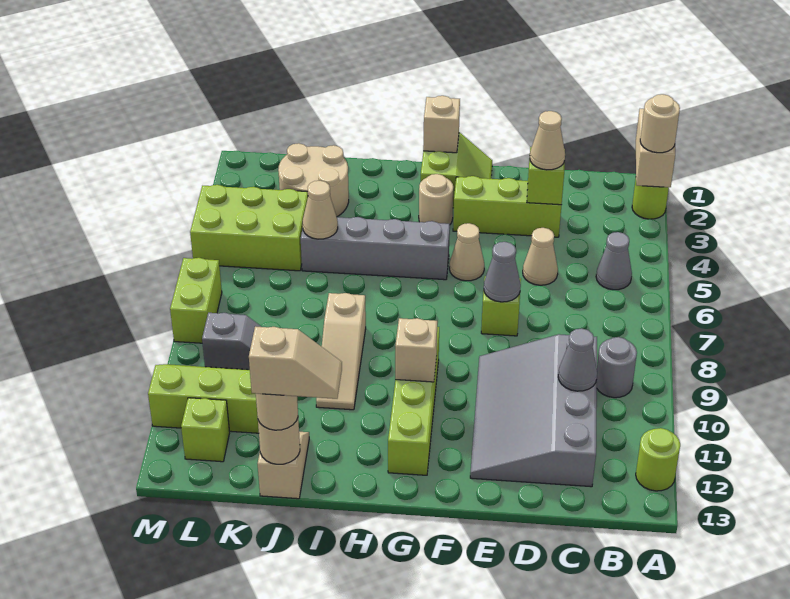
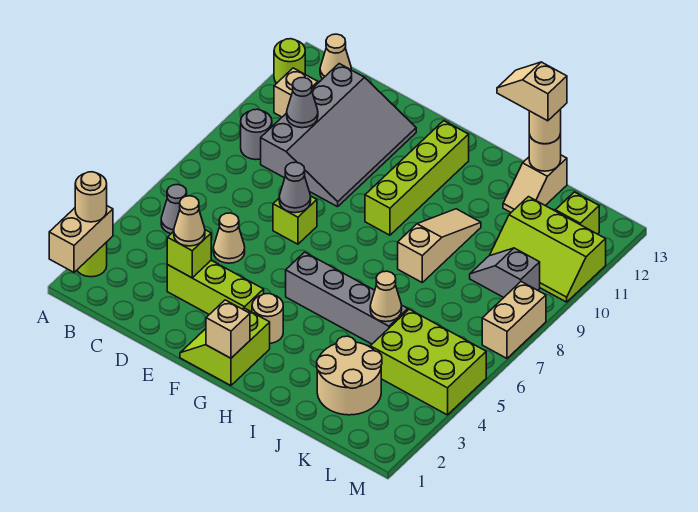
tan cone F5 level 1 -> tan cone B13 level 1
tan brick G10 level 2 -> tan brick B11 level 1
lime brick M7:M8 level 1 -> tan brick M7:M8 level 1

